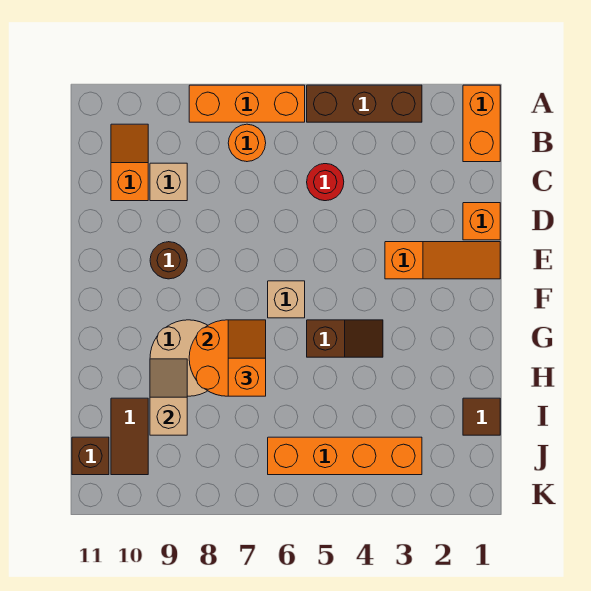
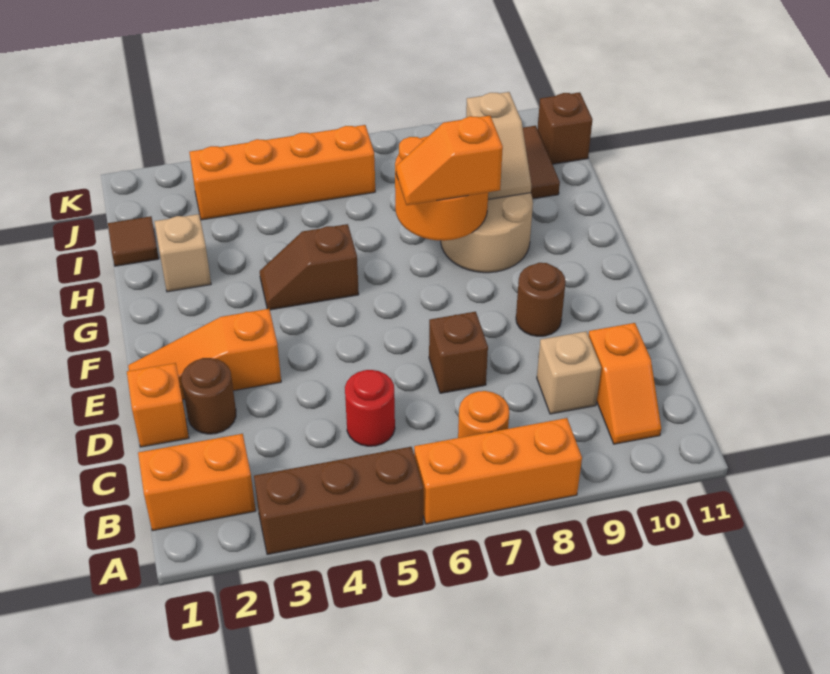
orange brick A1:B1 level 1 -> orange brick B1:B2 level 1
none -> brown round brick D2 level 1
none -> brown brick D7 level 1
tan brick F6 level 1 -> tan brick H2 level 1
orange slope G7:H7 level 3 top H -> orange slope G7:G8 level 3 top 8

